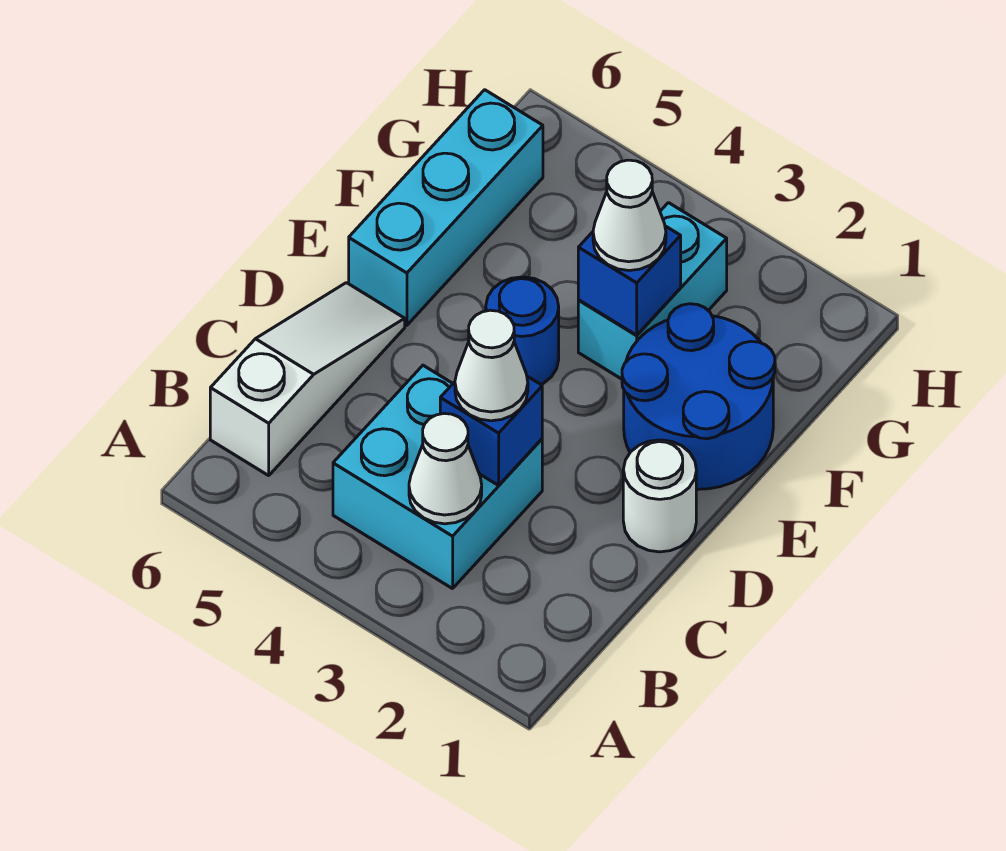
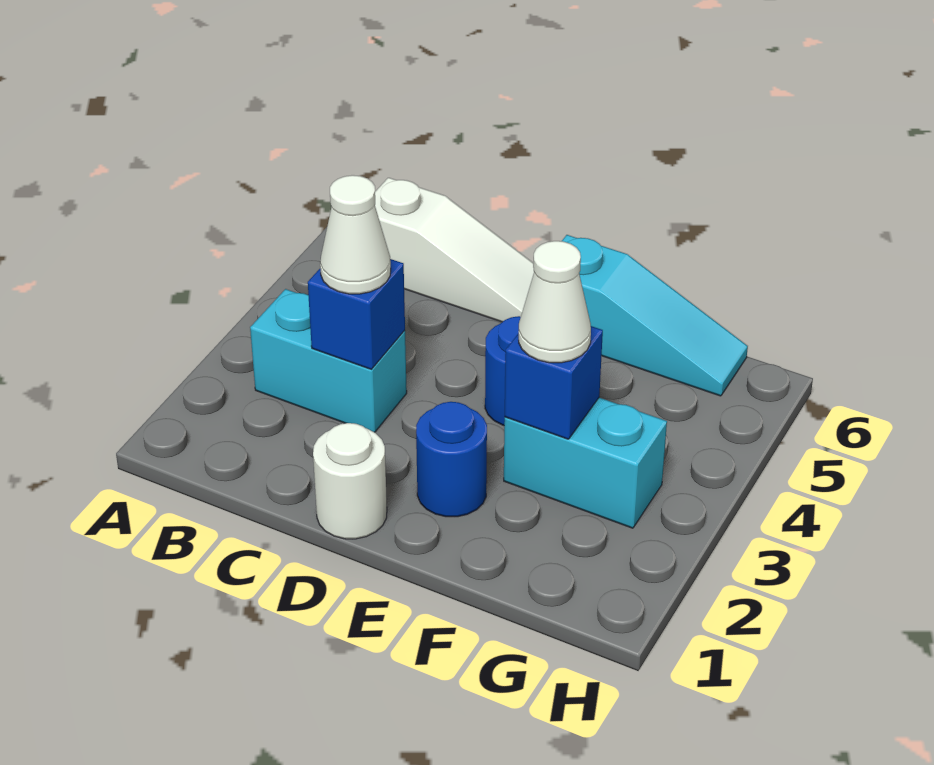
cyan brick B3:C4 level 1 -> cyan brick B3:C3 level 1
white cone B3 level 2 -> none
blue round brick E1:F2 level 1 -> blue round brick E2 level 1
cyan brick E6:G6 level 1 -> cyan slope E6:G6 level 1 top E

